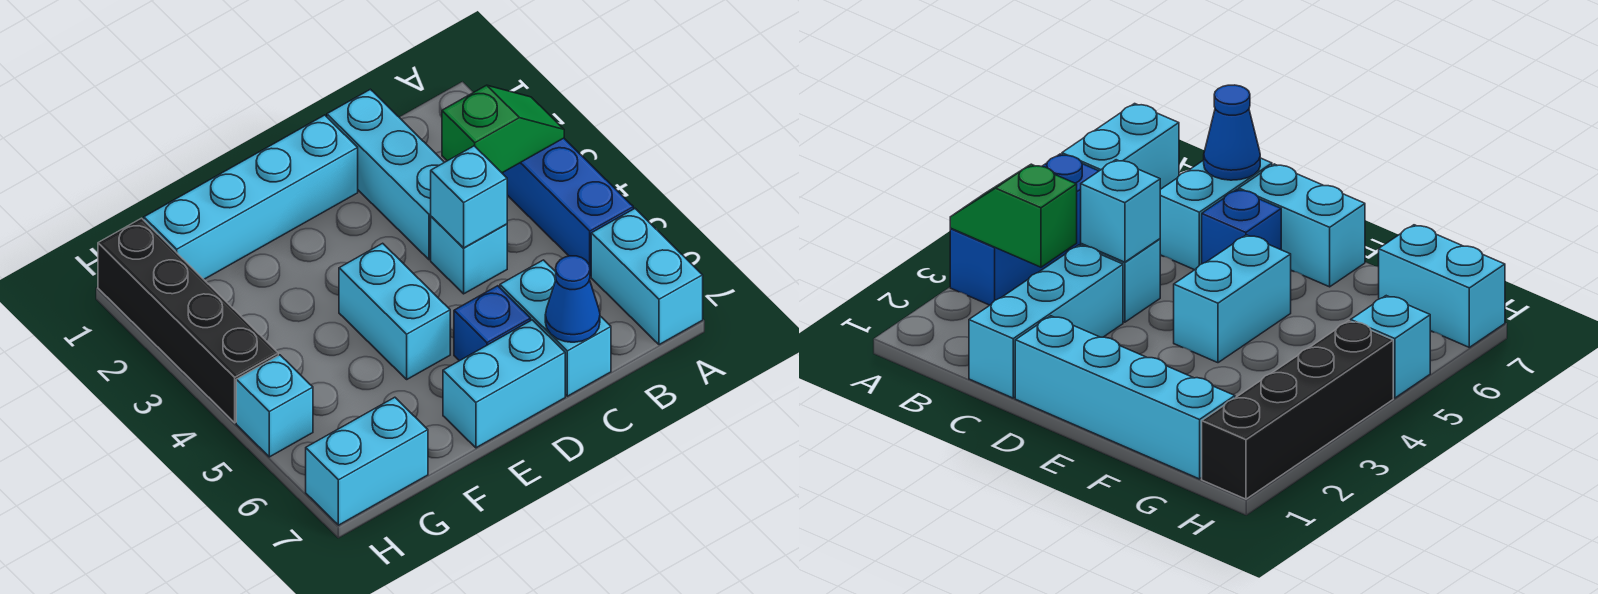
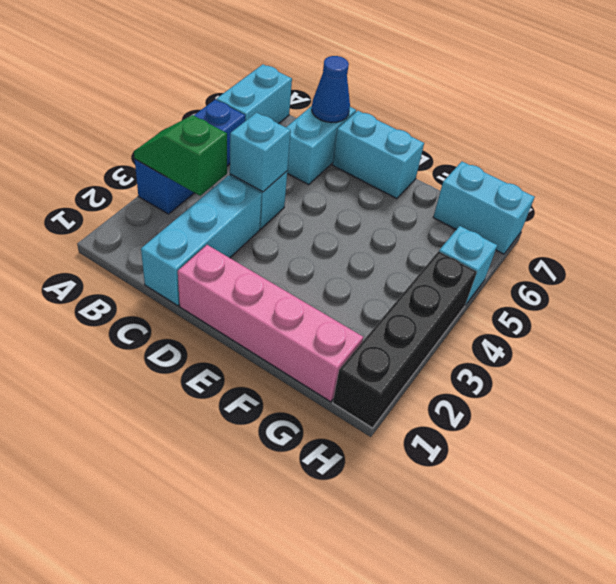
cyan brick D1:G1 level 1 -> pink brick D1:G1 level 1
blue brick D6 level 1 -> none
cyan brick E4:E5 level 1 -> none

